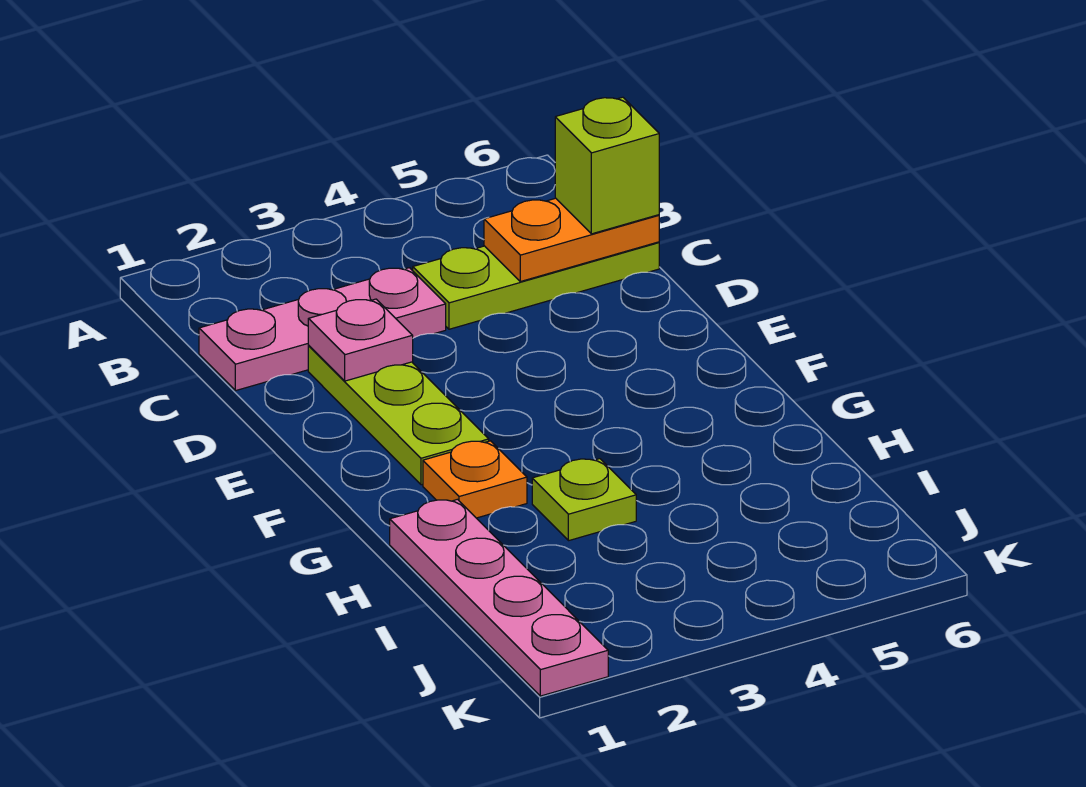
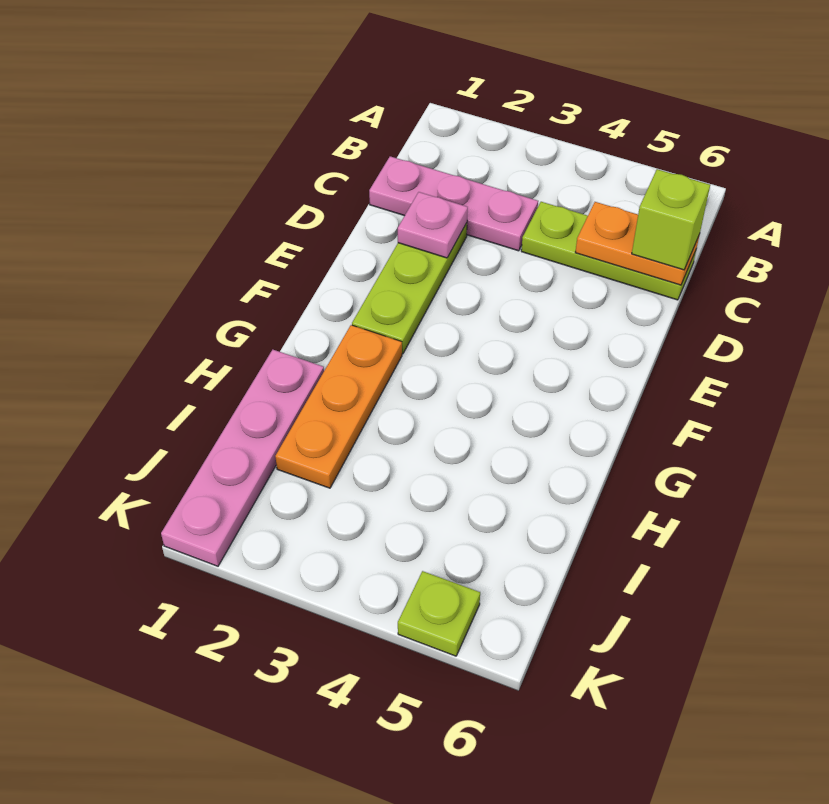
orange plate G2 level 1 -> orange plate G2:I2 level 1
lime plate H3 level 1 -> lime plate K5 level 1

